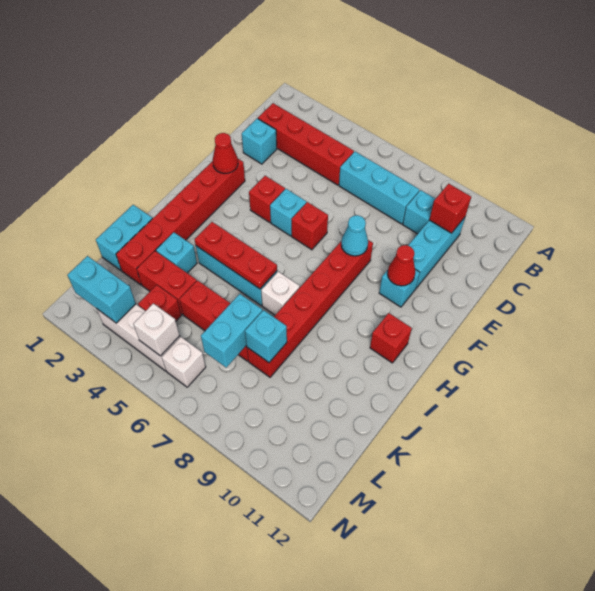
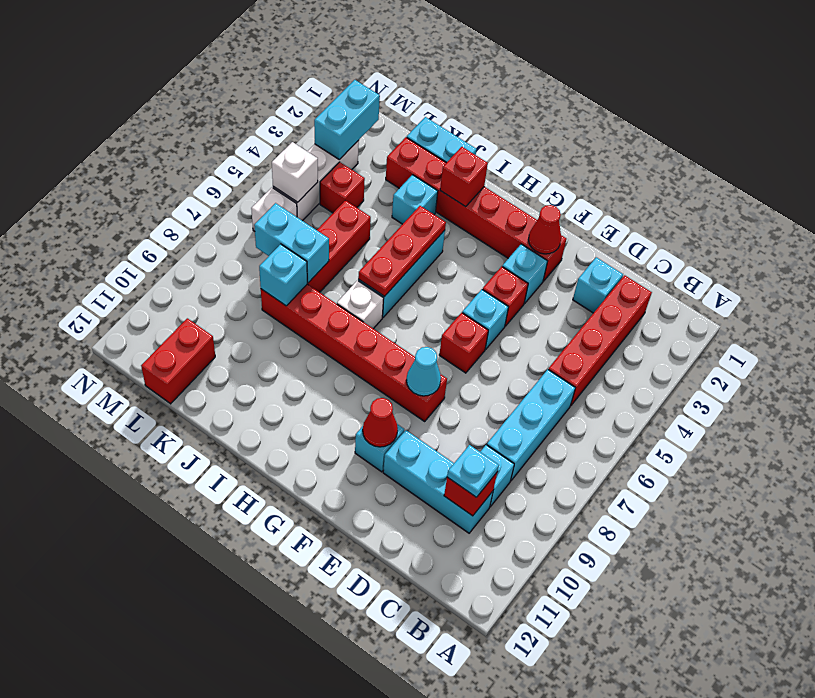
none -> cyan plate C10 level 3
none -> cyan brick F3 level 1
red brick H11 level 1 -> red brick I2 level 2
red brick K3:K4 level 1 -> red brick L11:L12 level 1

